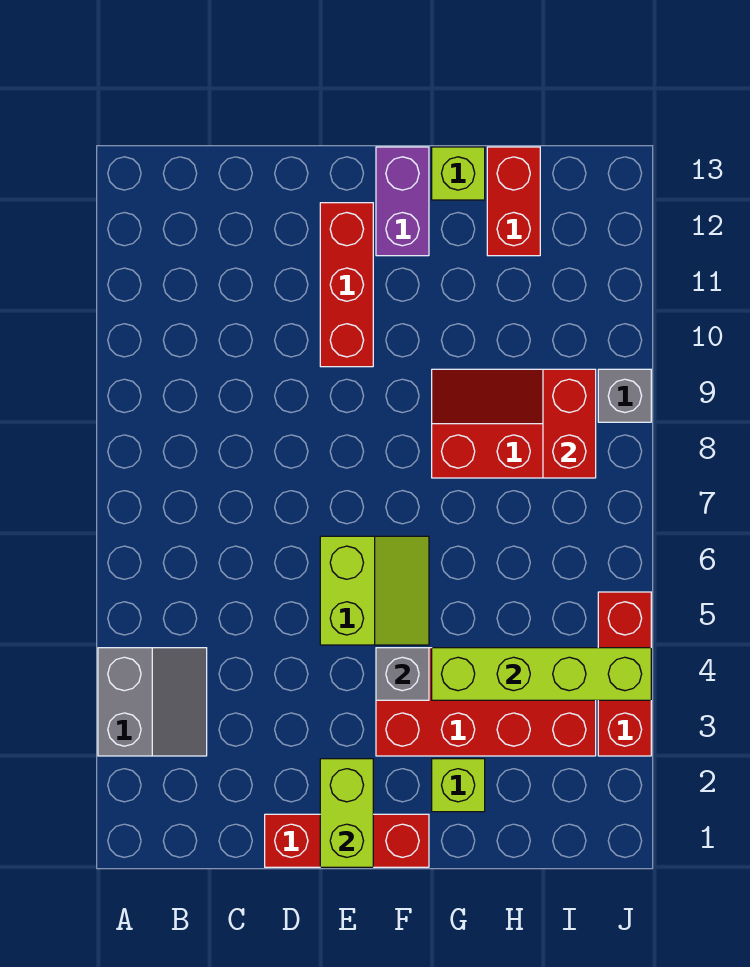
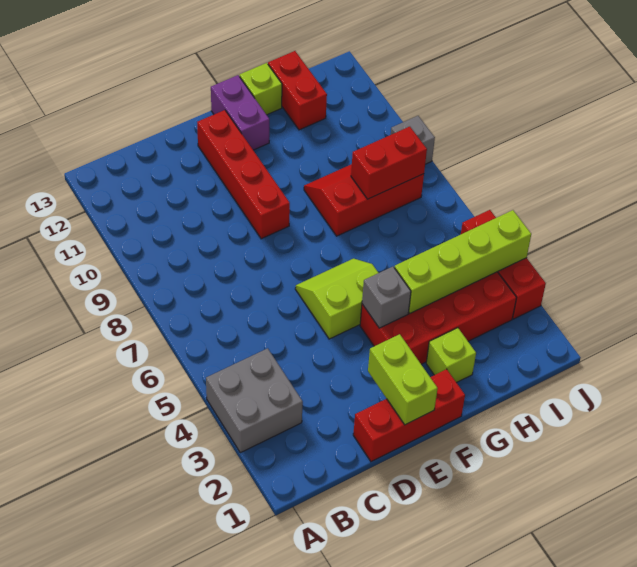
grey slope A3:B4 level 1 top A -> grey brick A3:B4 level 1
lime slope E5:F6 level 1 top E -> lime slope E5:F6 level 1 top 5
red brick E10:E12 level 1 -> red brick E9:E12 level 1
red brick I8:I9 level 2 -> red brick H8:I8 level 2

